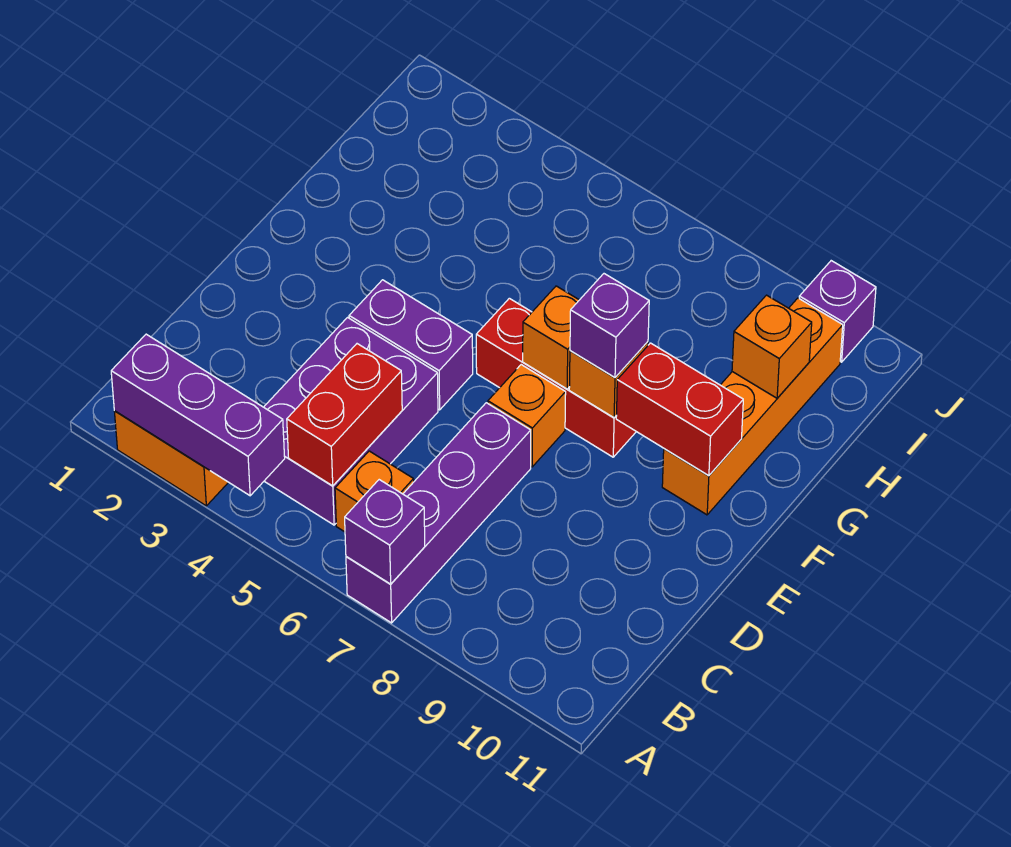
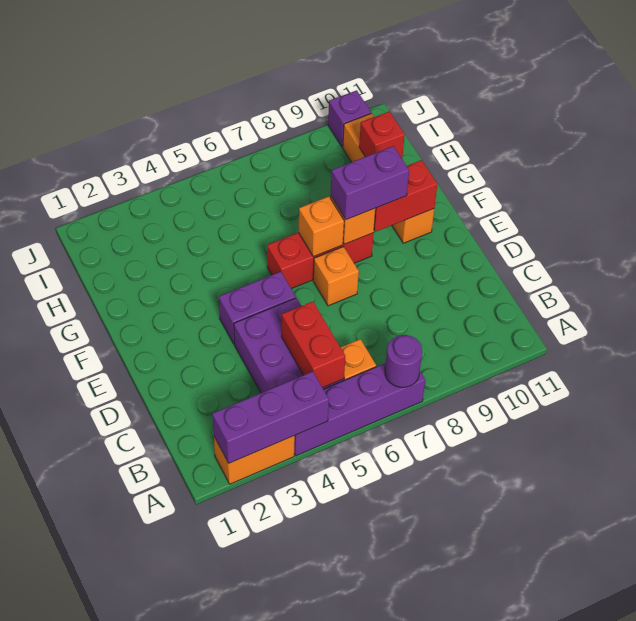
purple brick A7:D7 level 1 -> purple brick A4:A7 level 1
purple brick A7 level 2 -> purple round brick A7 level 2
purple brick F8 level 3 -> purple brick F8:F9 level 3
orange brick H10 level 2 -> red brick H10 level 2

